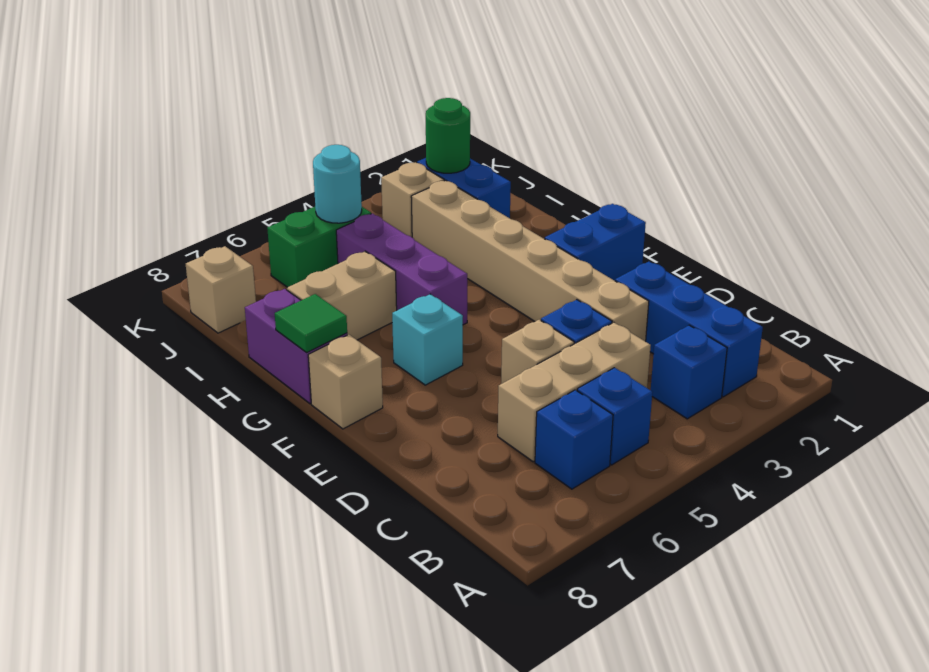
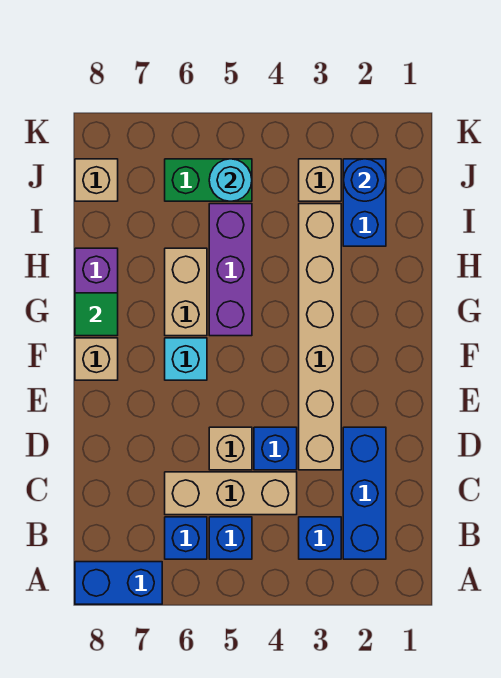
blue brick F1:F2 level 1 -> blue brick A7:A8 level 1
tan brick H6:H7 level 1 -> tan brick G6:H6 level 1
green round brick J2 level 2 -> blue round brick J2 level 2

